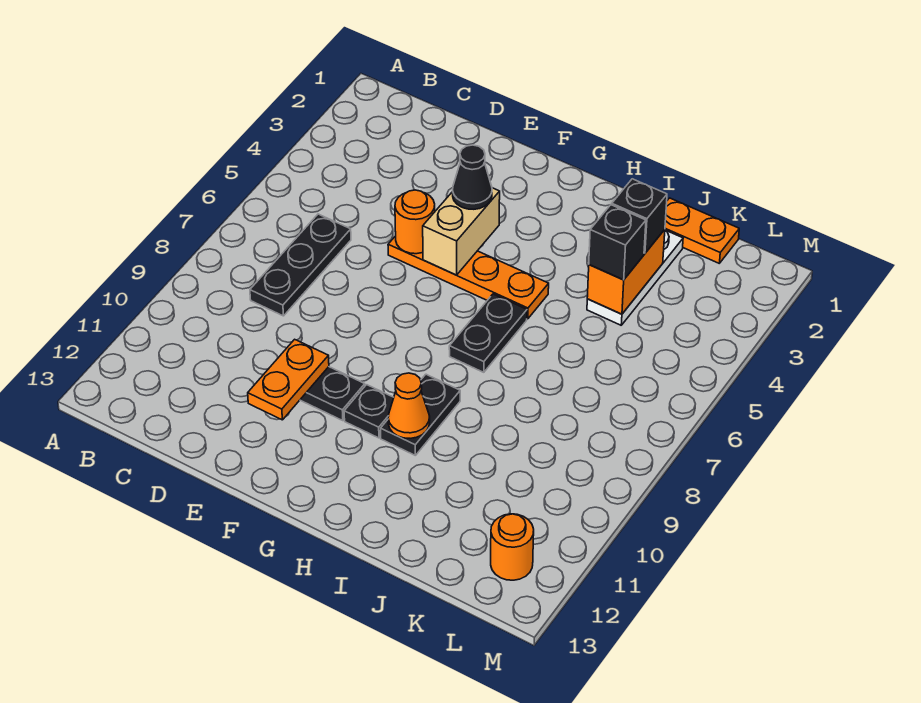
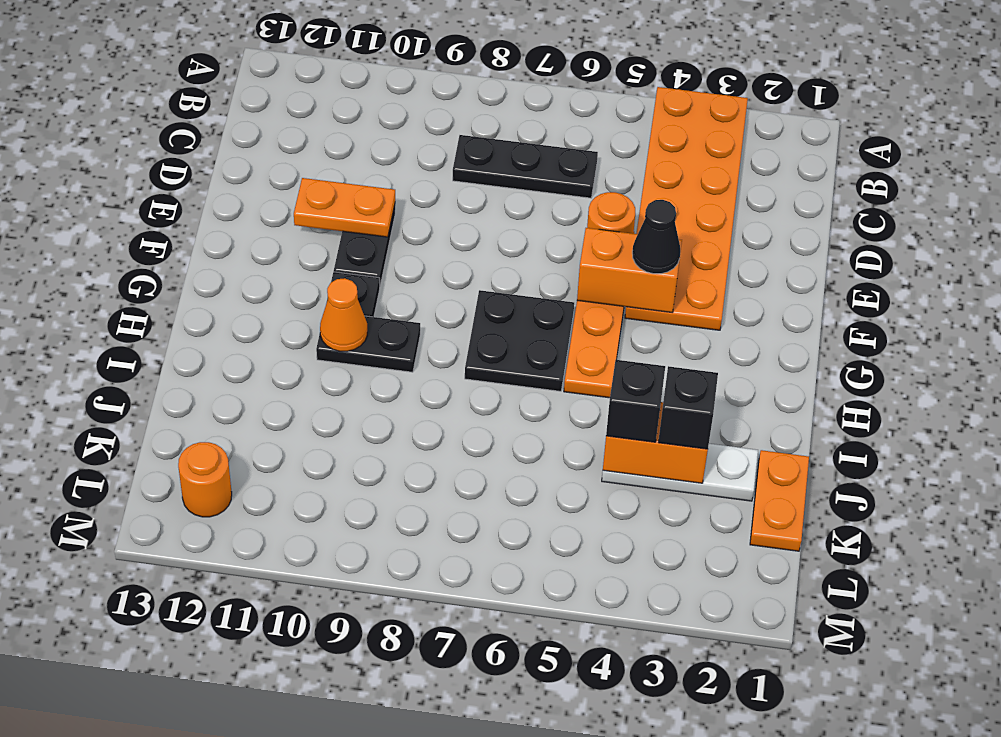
none -> orange plate A3:F4 level 1
tan brick F4:F5 level 2 -> orange brick F4:F5 level 2
black plate H6:H7 level 1 -> black plate G6:H7 level 1

